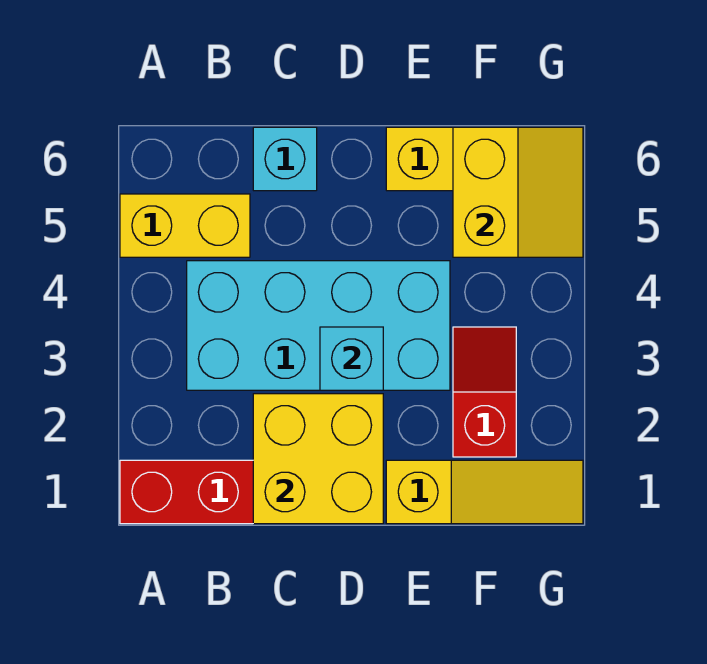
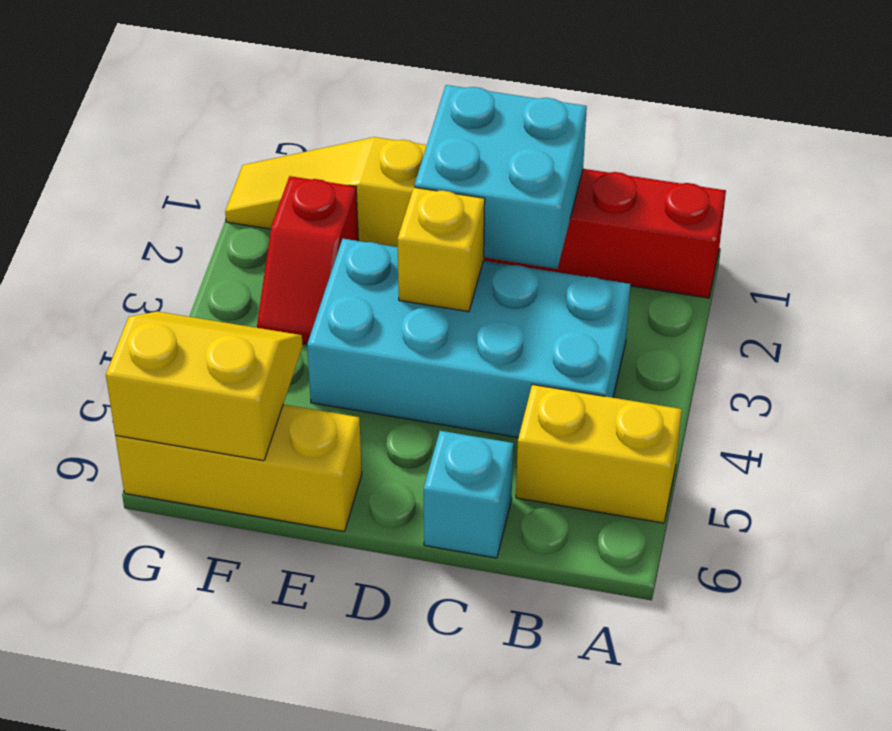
yellow brick C1:D2 level 2 -> cyan brick C1:D2 level 2
cyan brick D3 level 2 -> yellow brick D3 level 2
yellow slope F5:G6 level 2 top F -> yellow slope F5:G6 level 2 top 6

